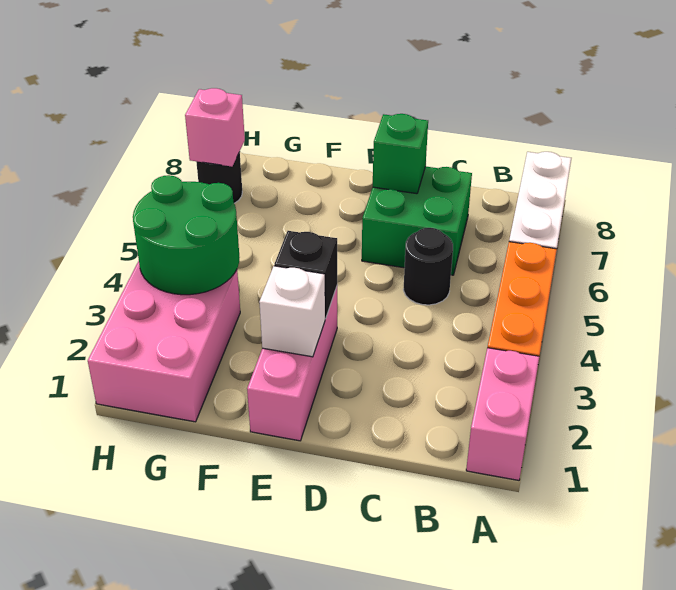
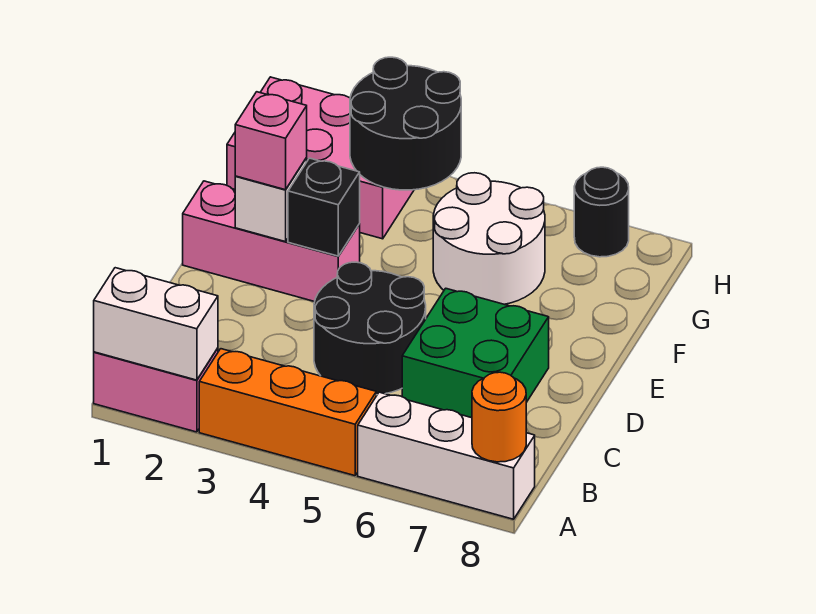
none -> white brick A1:A2 level 2
none -> orange round brick A8 level 2
black round brick C5 level 1 -> black round brick C4:D5 level 1
green brick D7 level 2 -> none
none -> white round brick F5:G6 level 1
green round brick G3:H4 level 2 -> black round brick G3:H4 level 2
pink brick H7 level 2 -> pink brick E2 level 3

